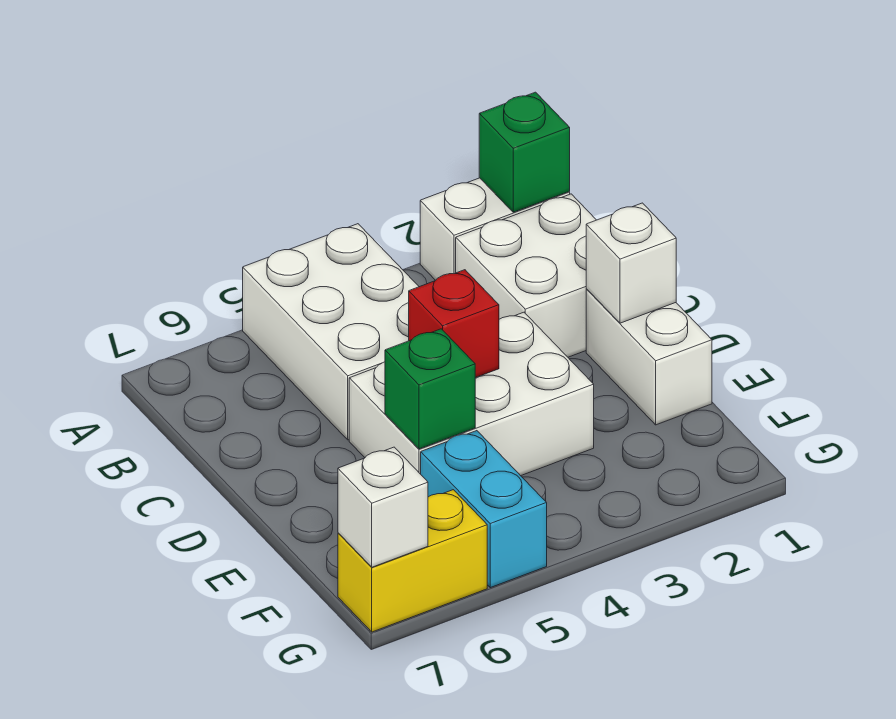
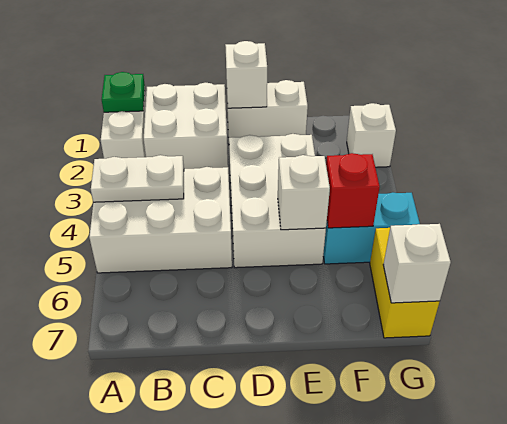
green brick A1 level 2 -> green plate A1 level 2
none -> white plate A4:B4 level 2
red brick D4 level 2 -> red brick F5 level 2
green brick E5 level 2 -> white brick E5 level 2
none -> white brick G2 level 1

